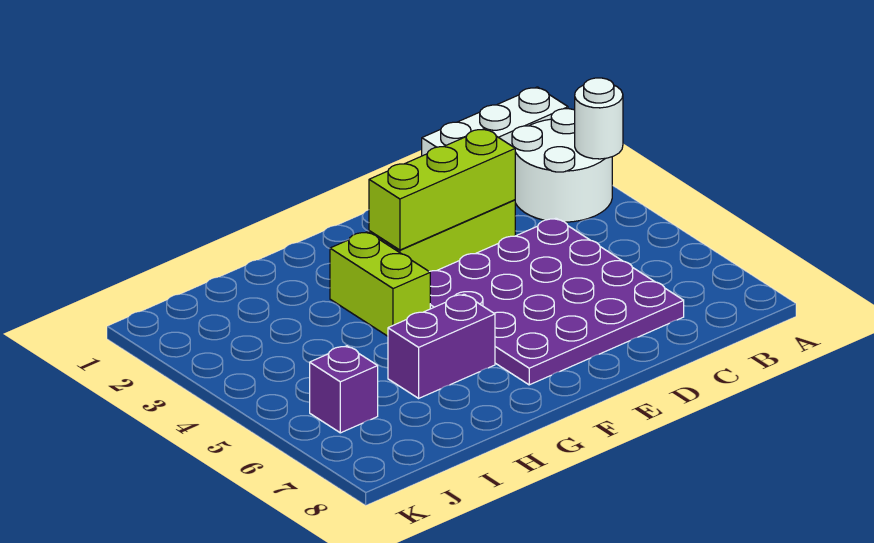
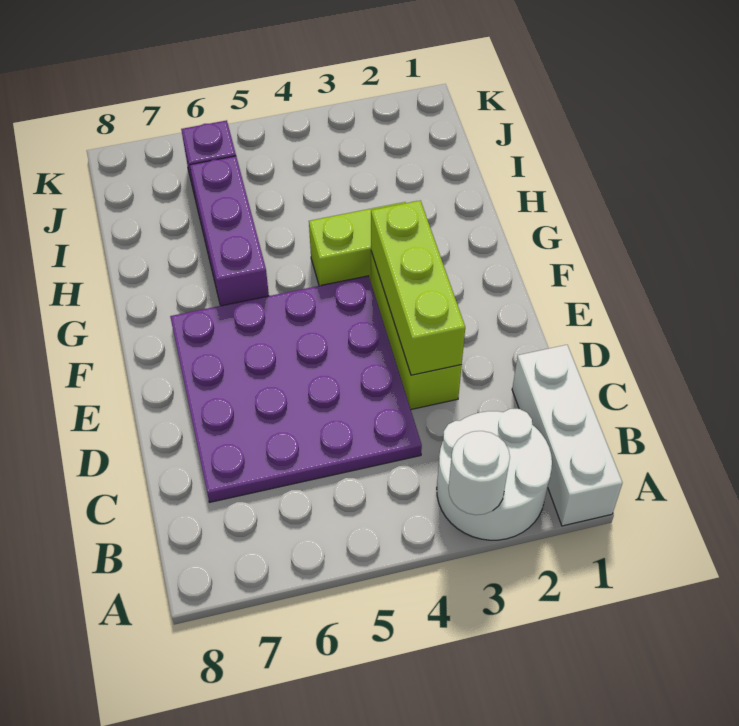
purple brick G6:H6 level 1 -> purple brick G6:I6 level 1

